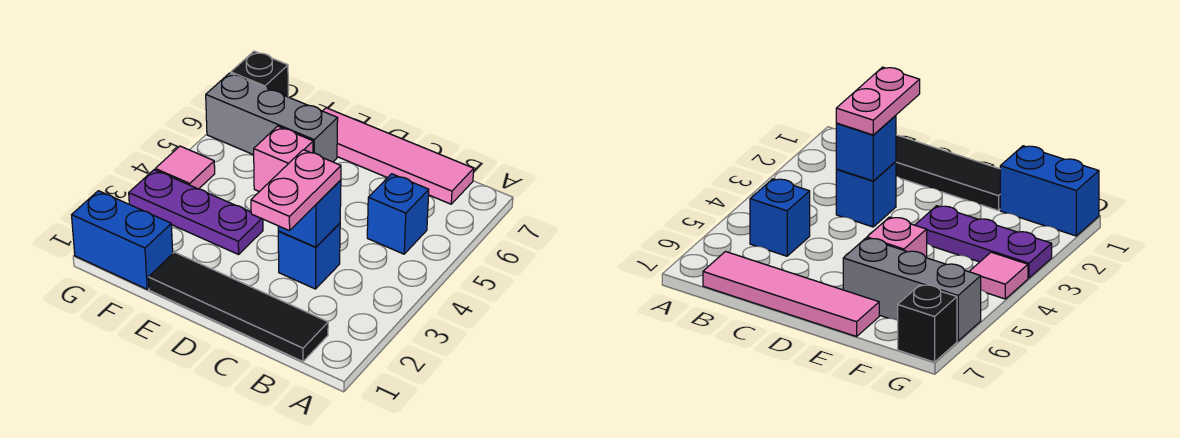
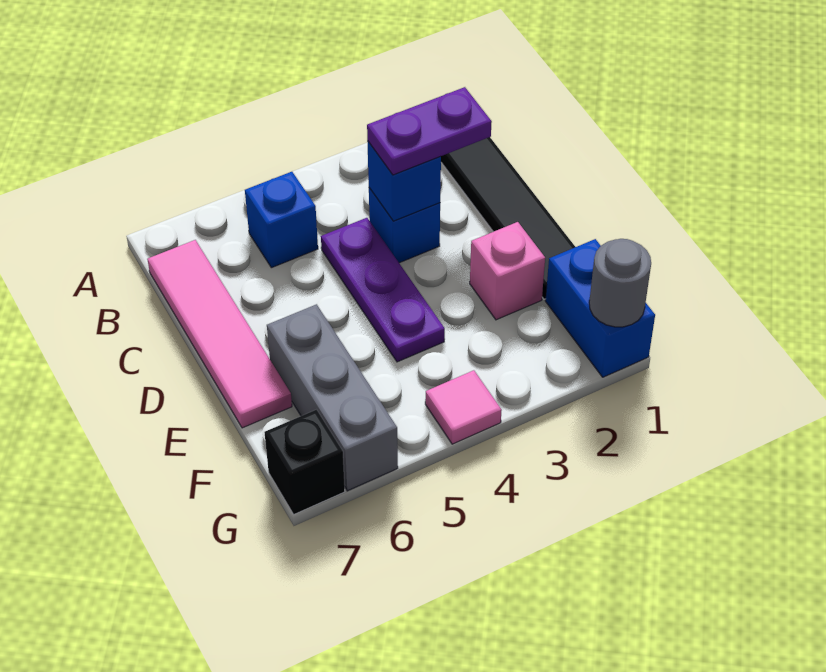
pink plate C2:C3 level 3 -> purple plate C2:C3 level 3
purple plate E3:G3 level 1 -> purple plate C4:E4 level 1
pink brick E5 level 1 -> pink brick E2 level 1
none -> grey round brick G1 level 2

